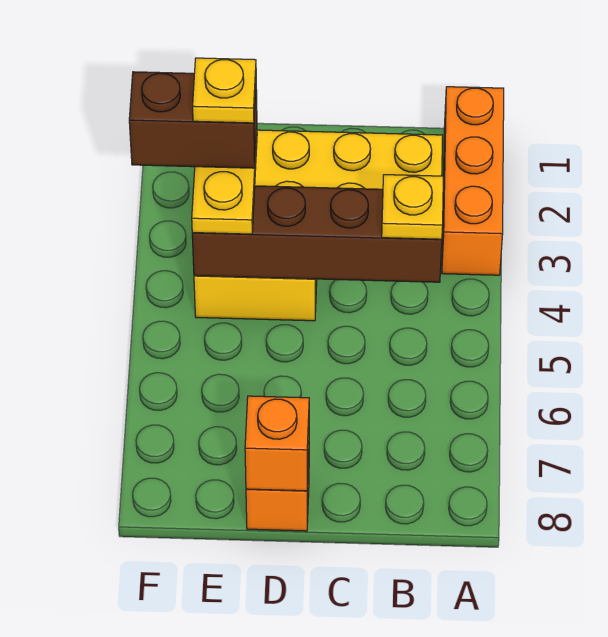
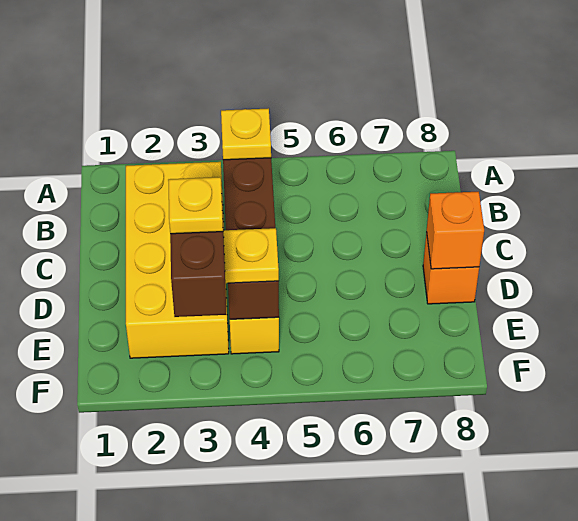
orange brick A1:A3 level 1 -> none

